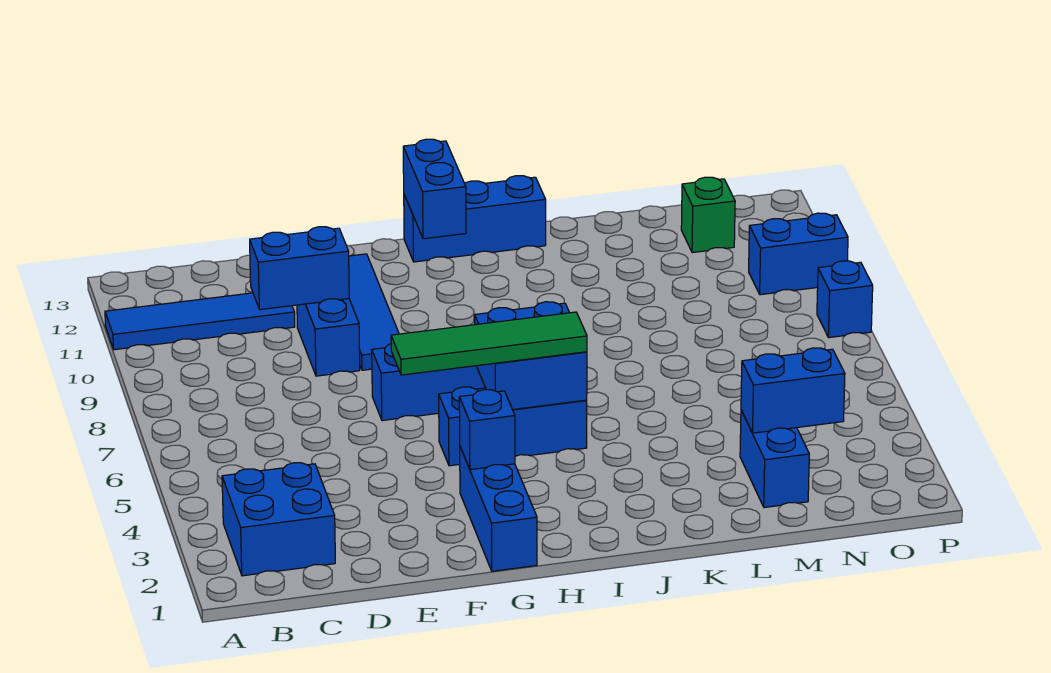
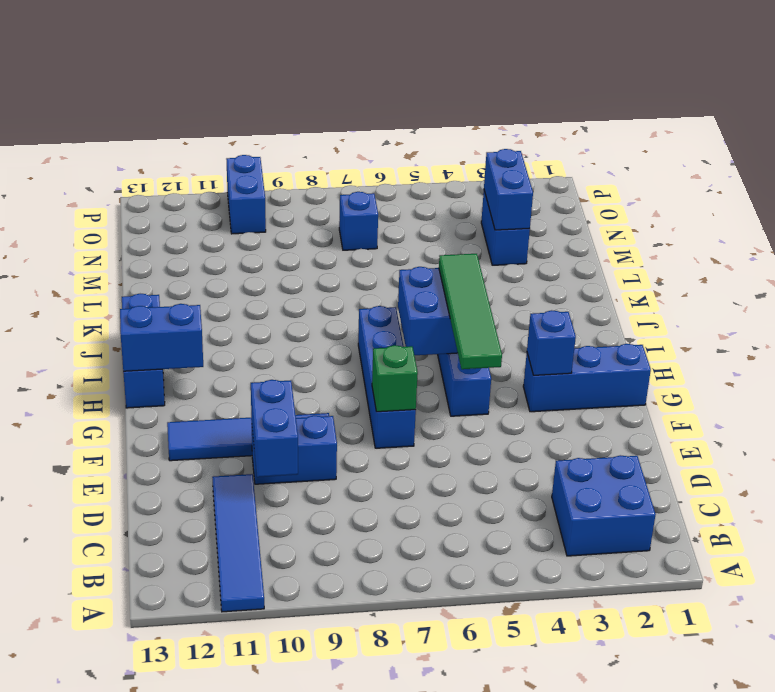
blue brick M2:M3 level 1 -> blue brick M3:N3 level 1
green brick N12 level 1 -> green brick F7 level 2
blue brick P8 level 1 -> blue brick N7 level 1

